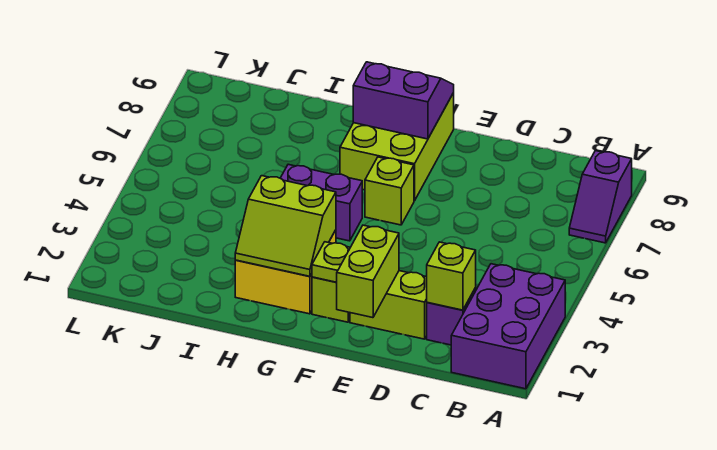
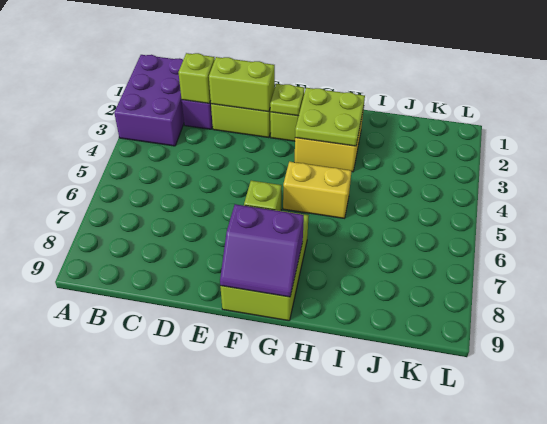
purple slope A7:A8 level 1 top 8 -> none
lime brick E1:E2 level 2 -> lime brick D2:E2 level 2
lime slope G2:H3 level 2 top 3 -> lime plate G2:H3 level 2
purple brick G5:H5 level 1 -> yellow brick G5:H5 level 1

